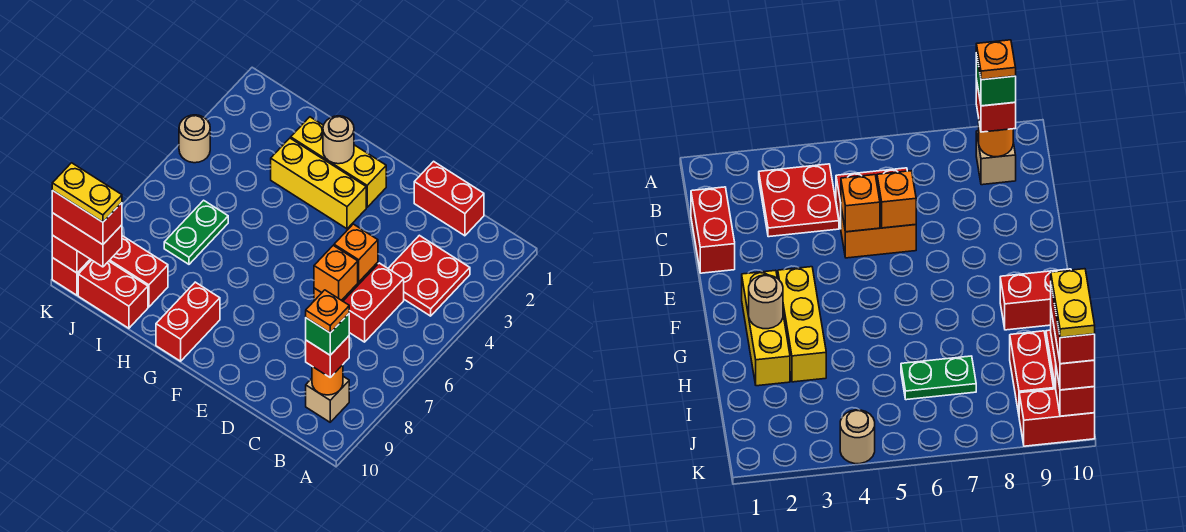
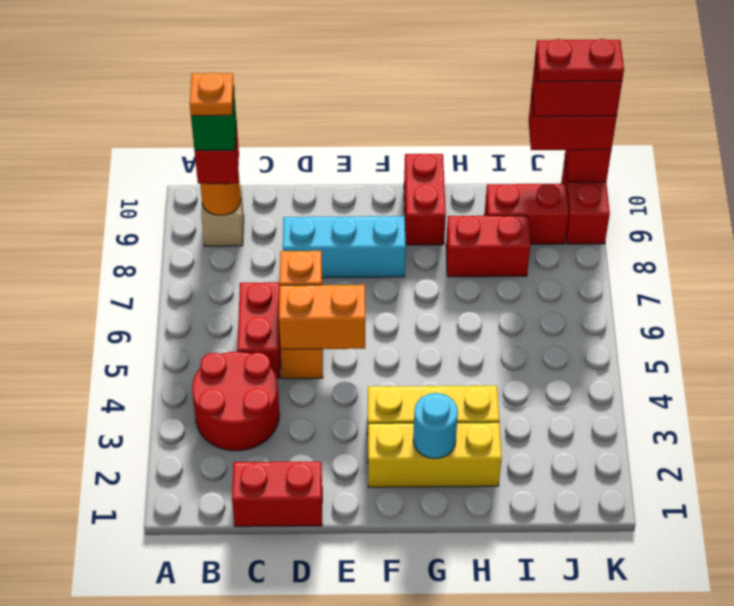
red plate B3:C4 level 1 -> red round brick B3:C4 level 1
orange brick D5 level 2 -> orange brick D5:E5 level 2
none -> cyan brick D8:F8 level 1
tan round brick G2 level 2 -> cyan round brick G2 level 2
green plate I6:I7 level 1 -> none
red brick I10:J10 level 1 -> red brick H8:I8 level 1
yellow plate J10:K10 level 5 -> red plate J10:K10 level 5
tan round brick K4 level 1 -> none

